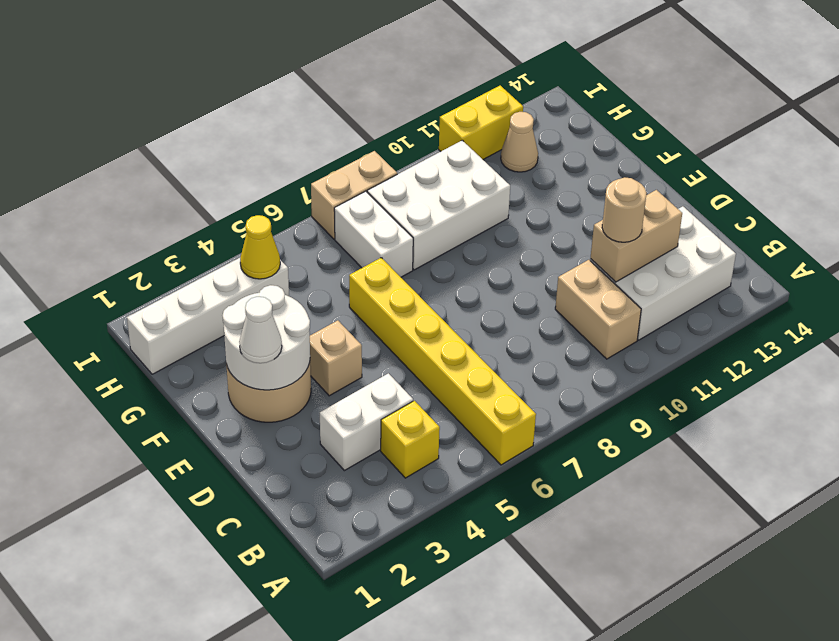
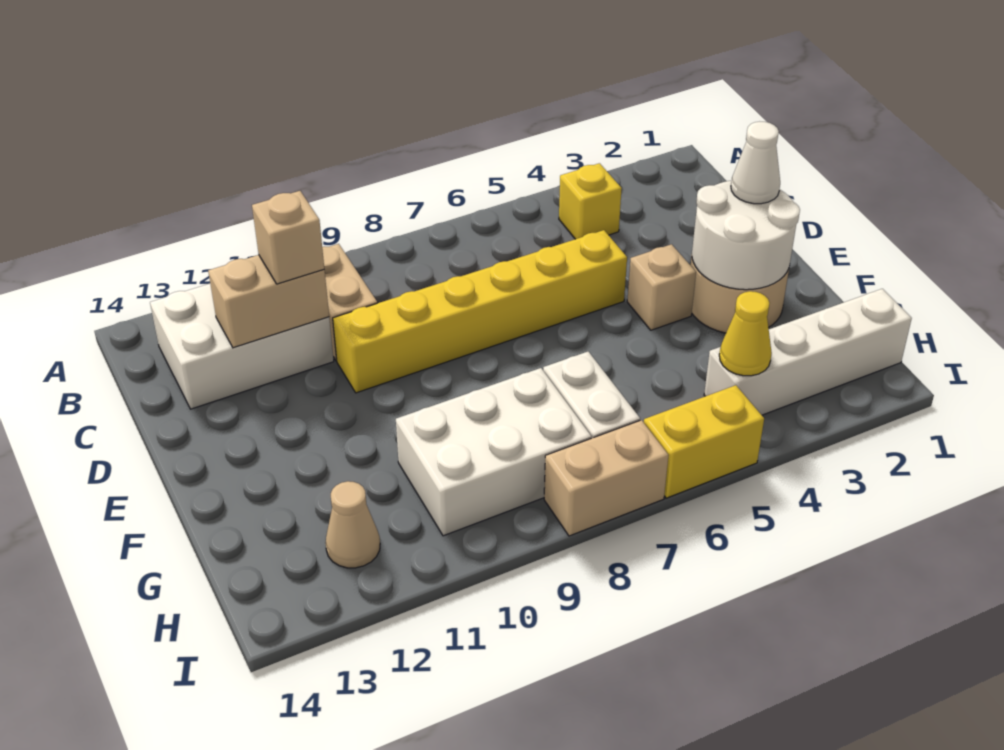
yellow brick A6:F6 level 1 -> yellow brick D5:D10 level 1
white brick C3:C4 level 1 -> none
tan round brick C11 level 3 -> tan brick C11 level 3
yellow brick I11:I12 level 1 -> yellow brick I5:I6 level 1

